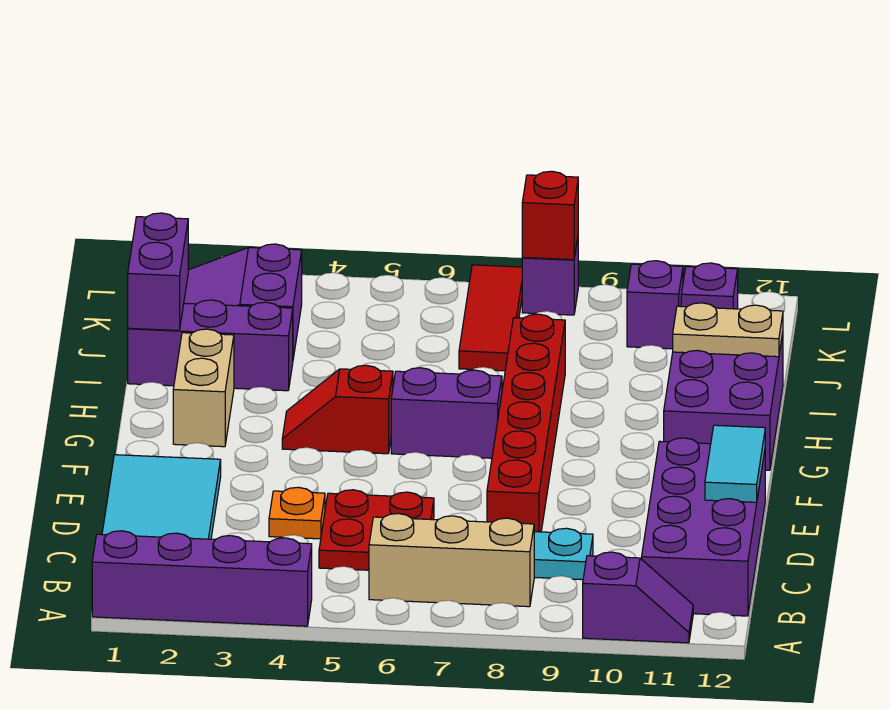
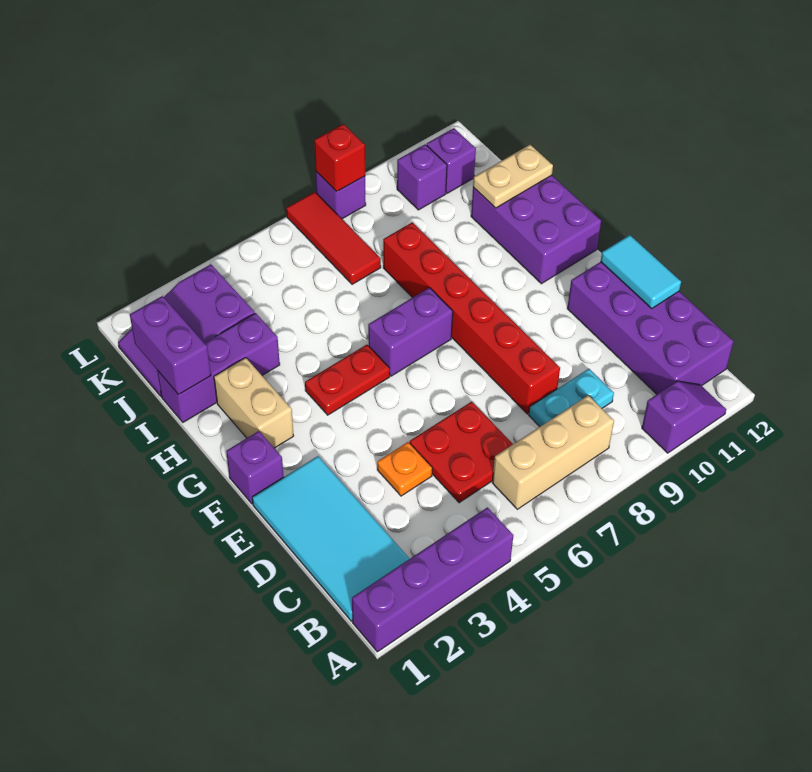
none -> purple brick F1 level 1
red slope G4:G5 level 1 top 5 -> red plate G4:G5 level 1

